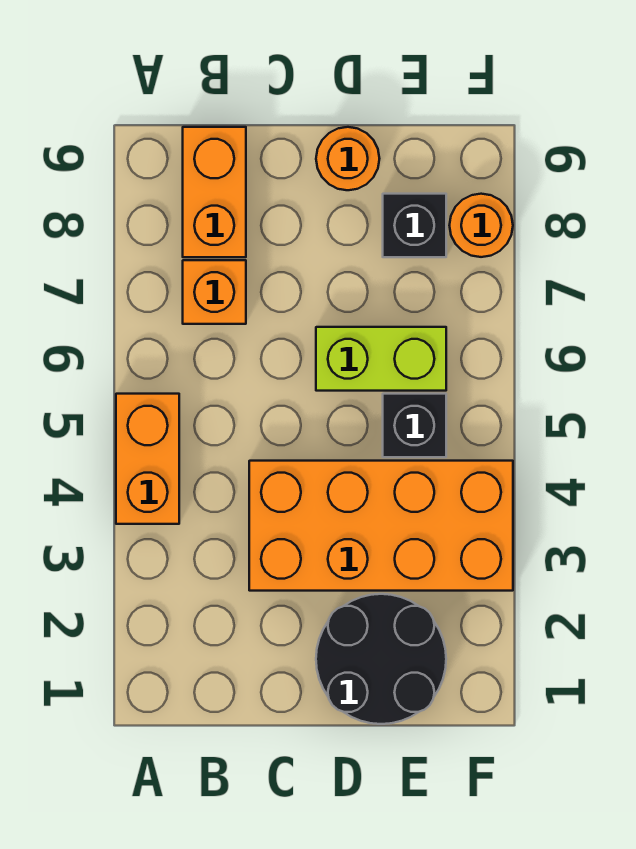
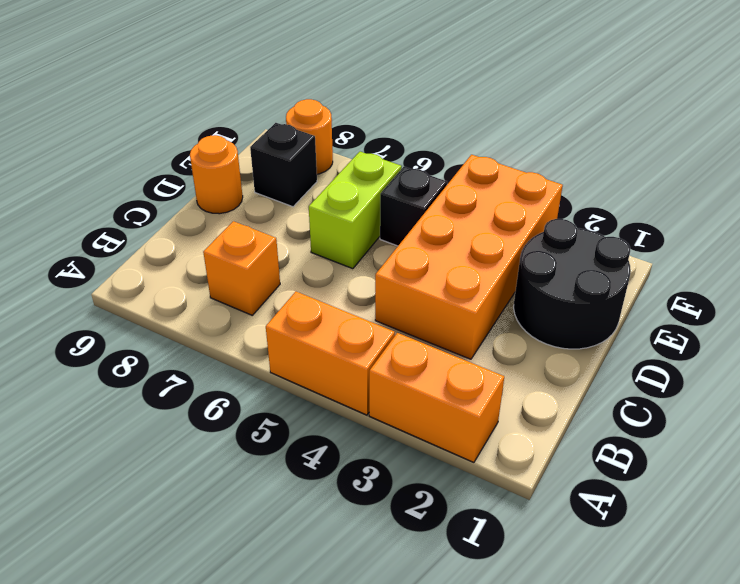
orange brick B8:B9 level 1 -> orange brick A2:A3 level 1

